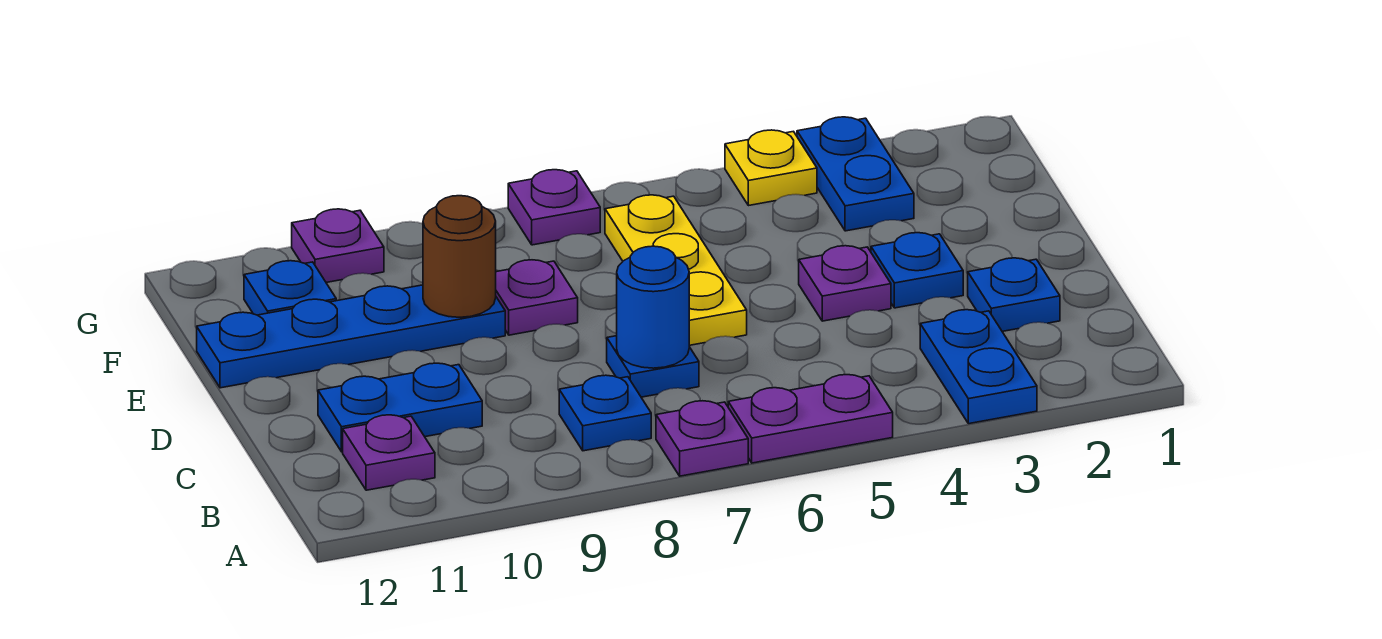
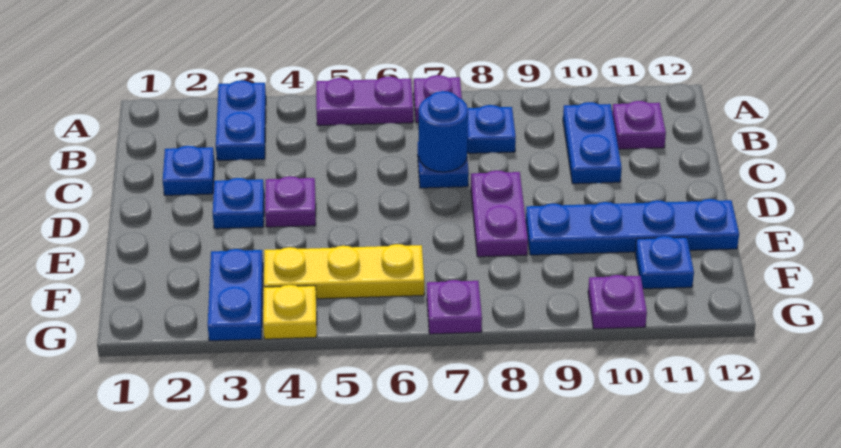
blue plate C10:C11 level 1 -> blue plate B10:C10 level 1
yellow plate D6:F6 level 1 -> yellow plate F4:F6 level 1
purple plate E8 level 1 -> purple plate D8:E8 level 1
brown round brick E9 level 2 -> none

